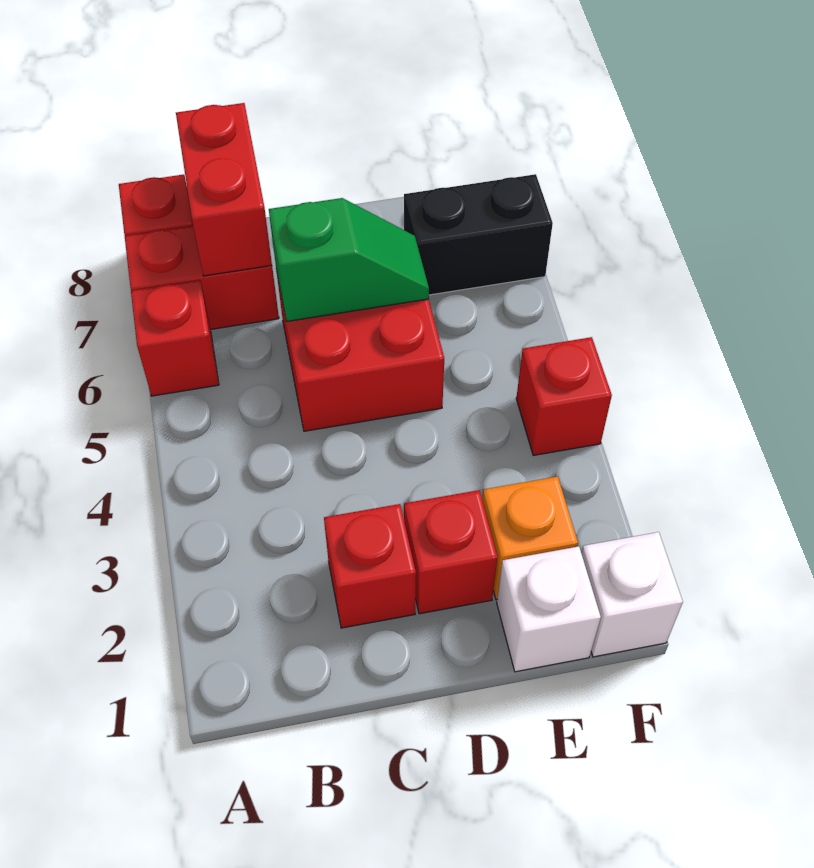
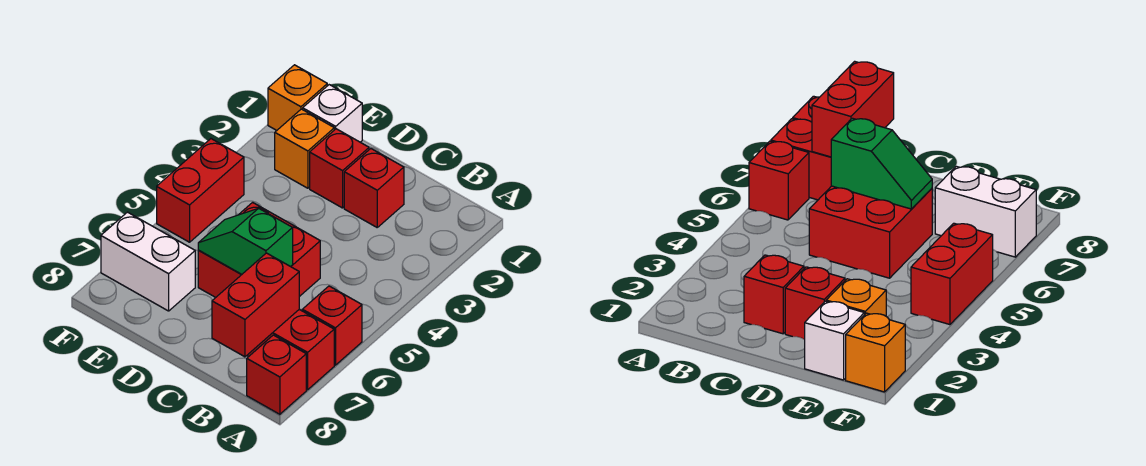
black brick E7:F7 level 1 -> white brick E7:F7 level 1
white brick F1 level 1 -> orange brick F1 level 1
red brick F4 level 1 -> red brick F4:F5 level 1

